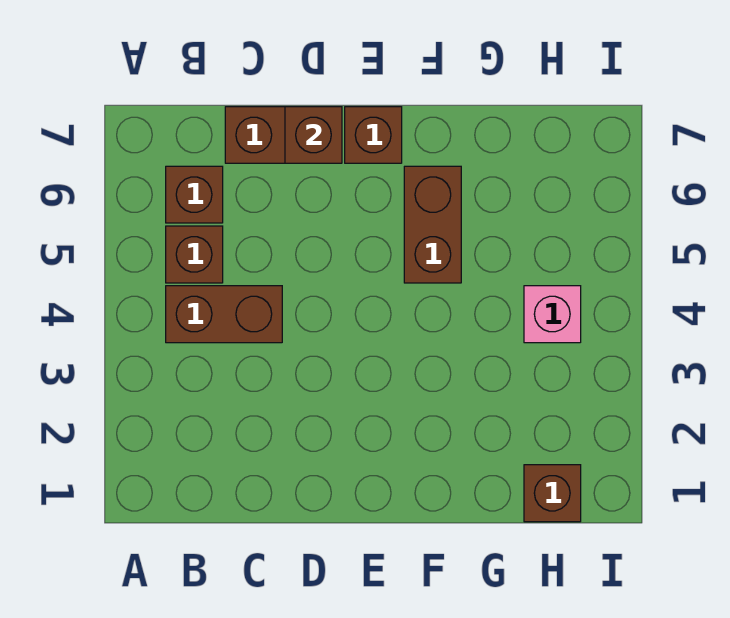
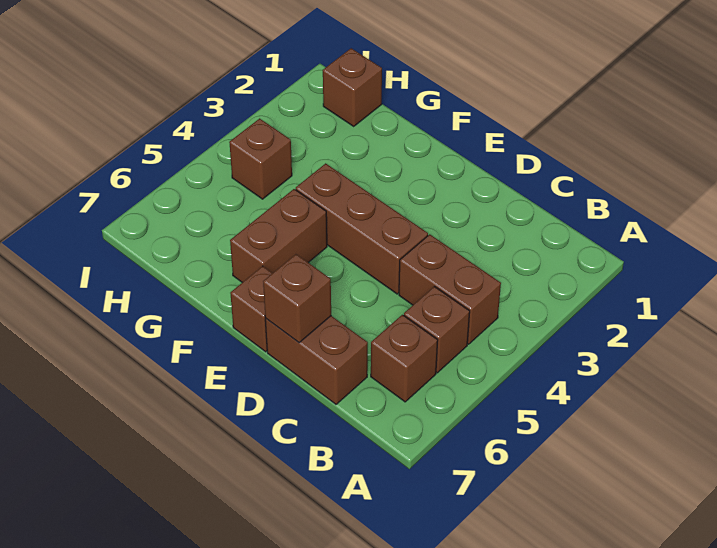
none -> brown brick D4:F4 level 1
pink brick H4 level 1 -> brown brick H4 level 1

